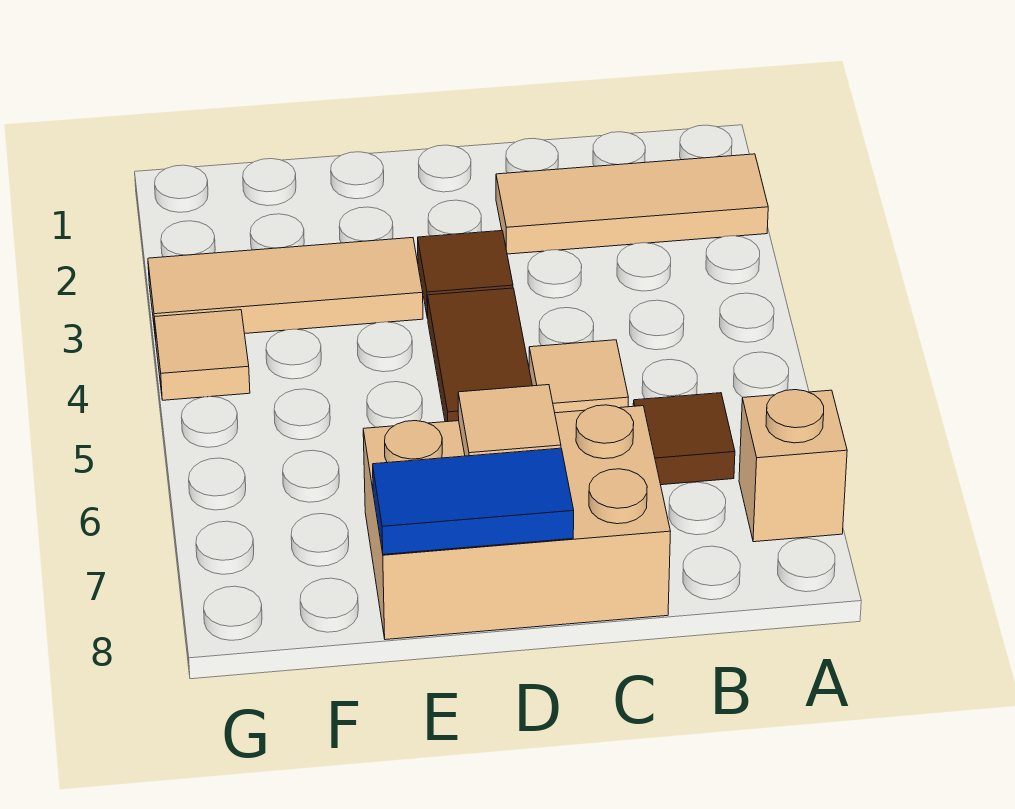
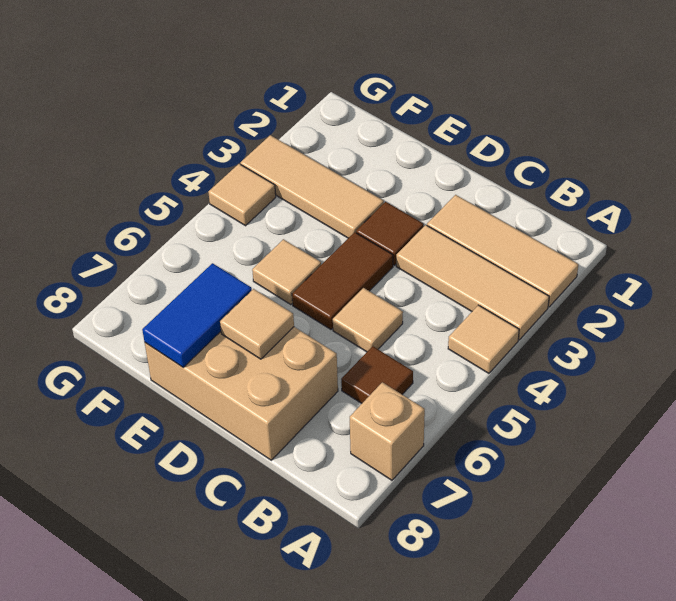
none -> tan tile A3:C3 level 1
none -> tan tile A4 level 1
blue tile D8:E8 level 2 -> blue tile E7:E8 level 2
none -> tan tile E5 level 1

